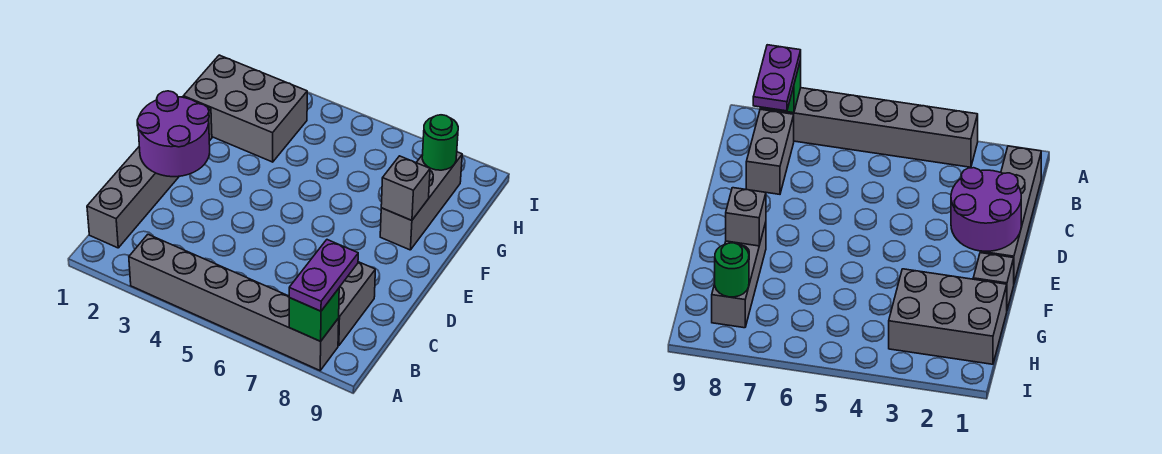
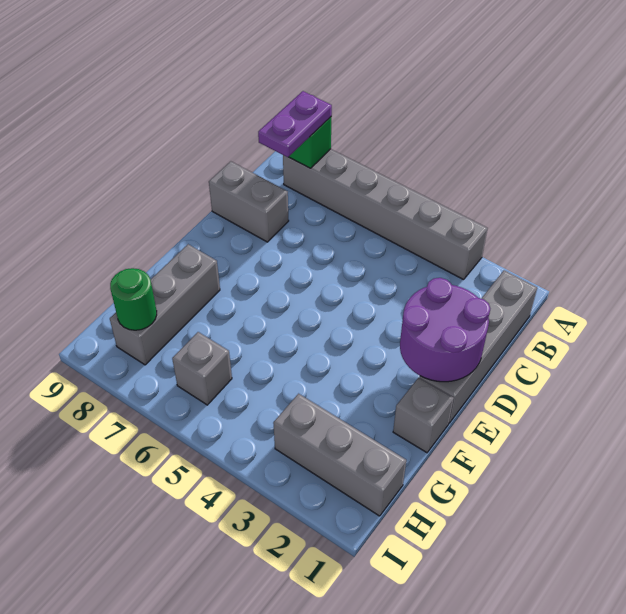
grey brick B8:C8 level 1 -> grey brick C8:C9 level 1
grey brick F8 level 2 -> grey brick H6 level 1
grey brick G1:H3 level 1 -> grey brick H1:H3 level 1

